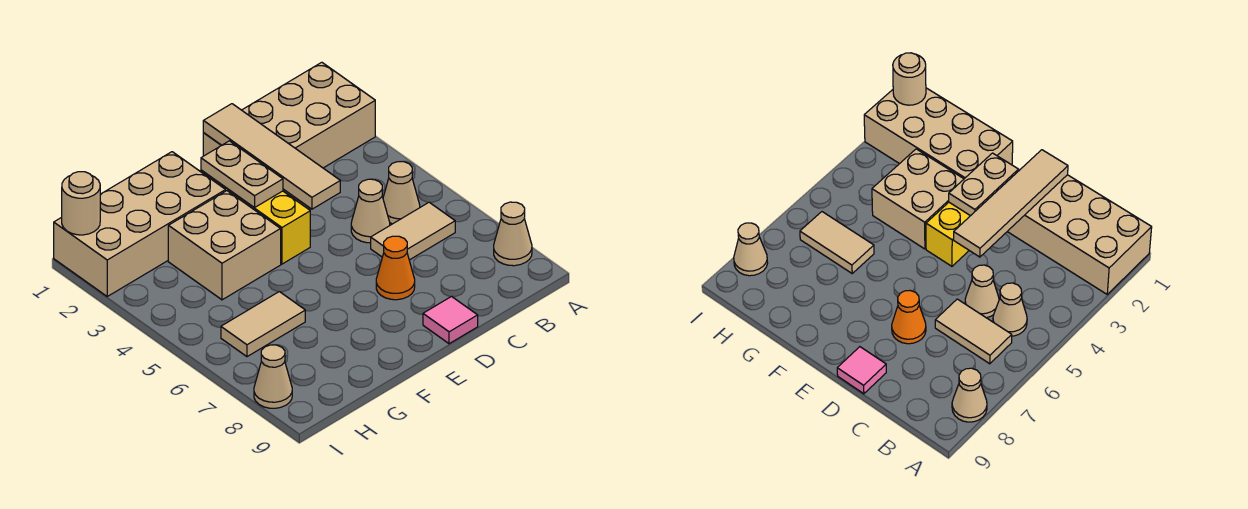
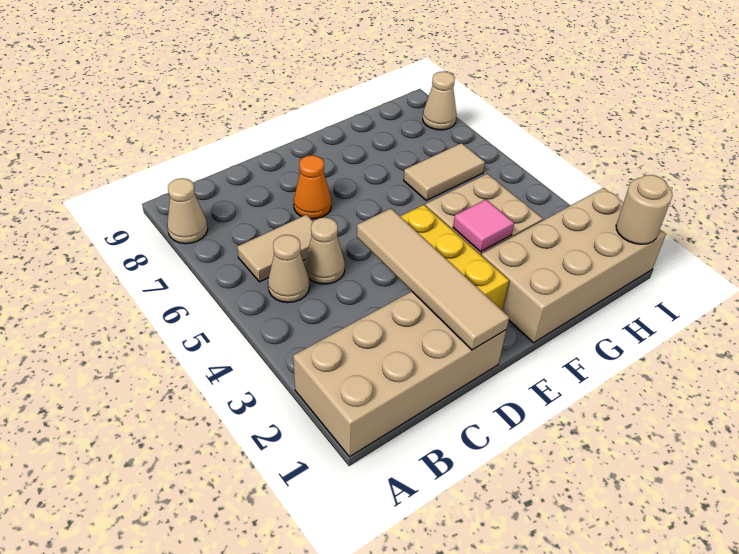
pink tile D9 level 1 -> pink tile F3 level 2
tan plate E2:E3 level 2 -> none

